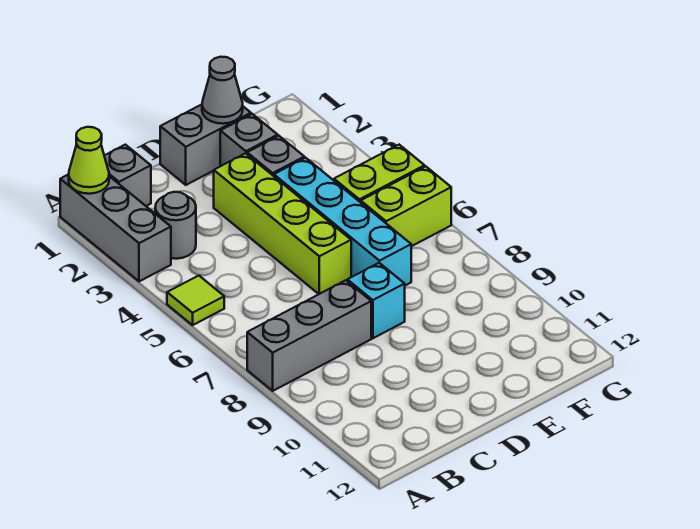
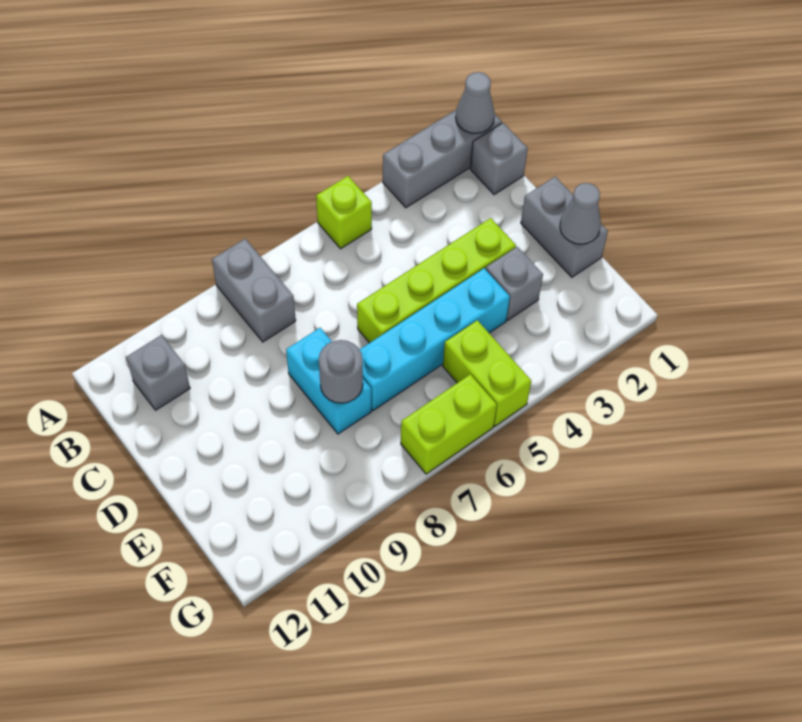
lime cone A1 level 2 -> grey cone A1 level 2
lime tile A5 level 1 -> lime brick A5 level 1
grey brick A8:C8 level 1 -> grey brick A8:B8 level 1
grey round brick B3 level 1 -> grey round brick E8 level 2
cyan brick D8 level 1 -> cyan brick D8:E8 level 1
grey brick E2 level 1 -> grey brick B11 level 1
lime brick F6:G6 level 1 -> lime brick G6:G7 level 1

